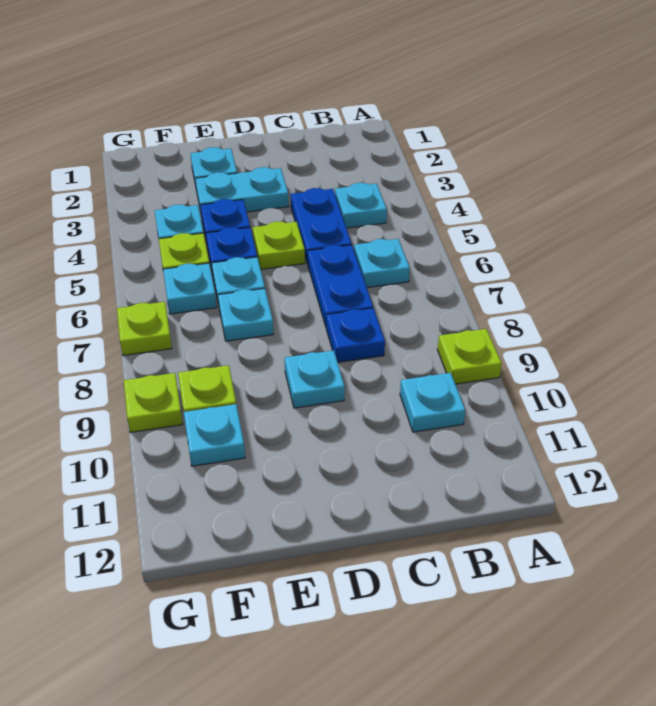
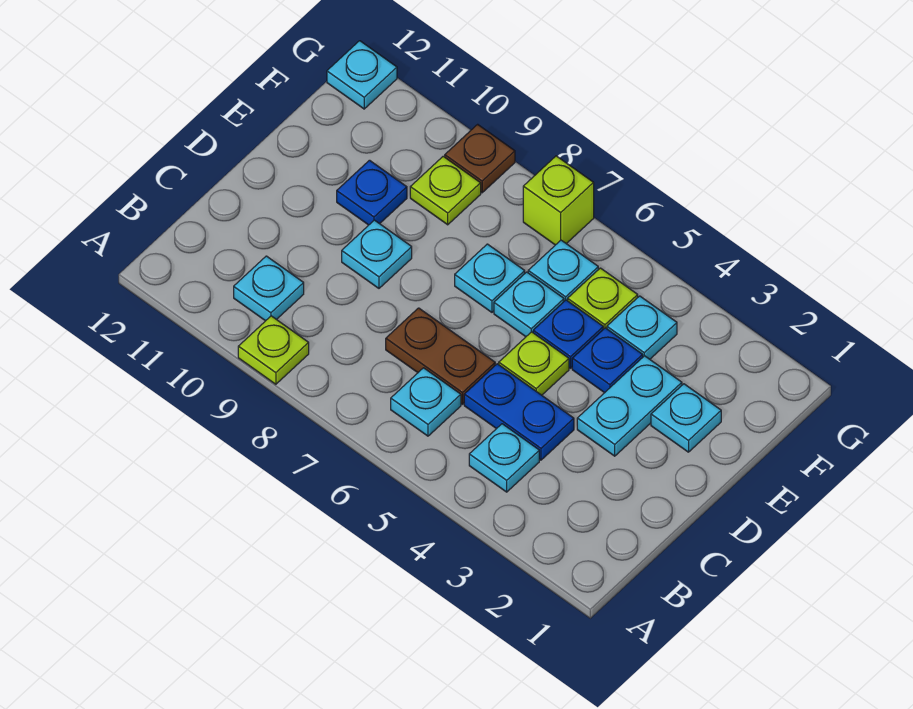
blue plate C6:C7 level 1 -> brown plate C6:C7 level 1
blue plate C8 level 1 -> blue plate E10 level 1
cyan plate F10 level 1 -> cyan plate G12 level 1
lime plate G7 level 1 -> lime brick G7 level 1
lime plate G9 level 1 -> brown plate G9 level 1

